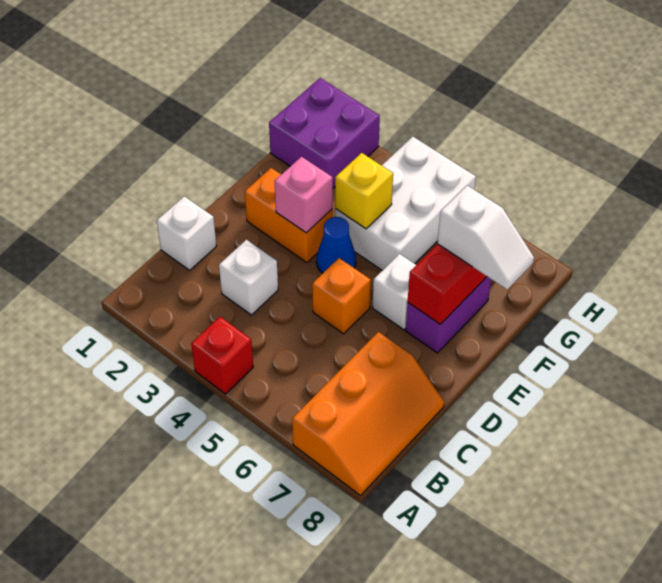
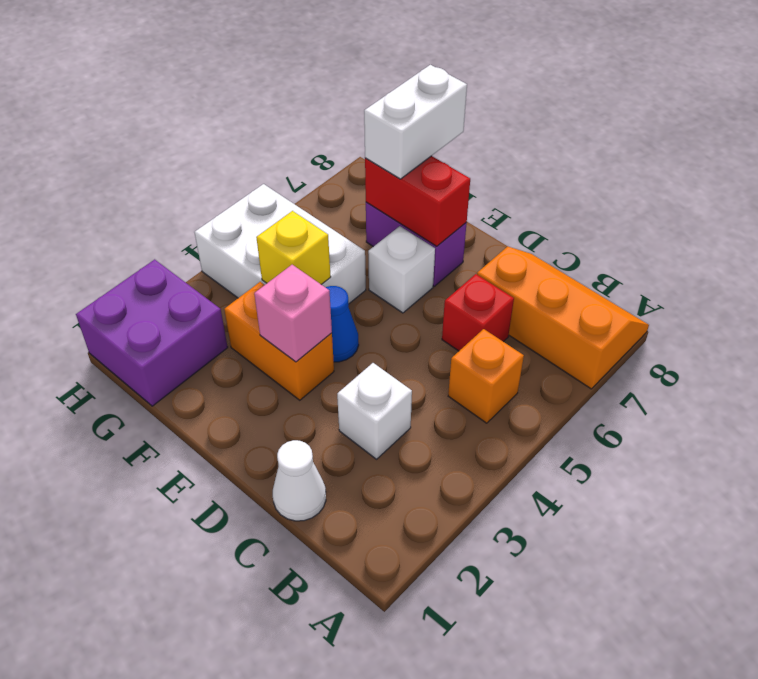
red brick A4 level 1 -> red brick C6 level 1
white brick C1 level 1 -> white cone C1 level 1
orange brick D5 level 1 -> orange brick B5 level 1
orange brick E2:E3 level 1 -> orange brick E3:F3 level 1
white slope F7:F8 level 3 top 7 -> white brick F7:F8 level 3

